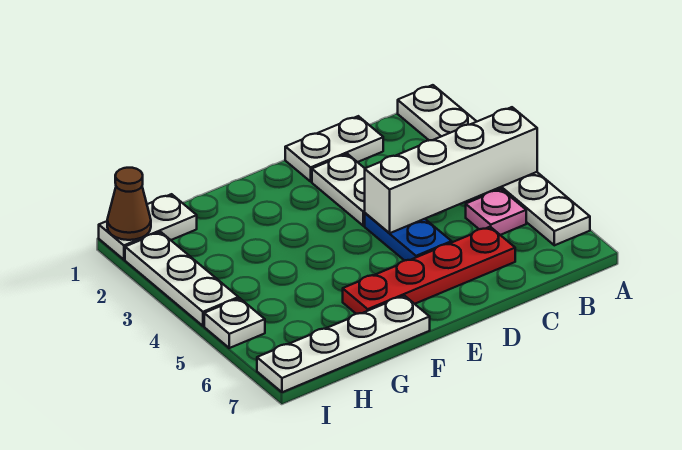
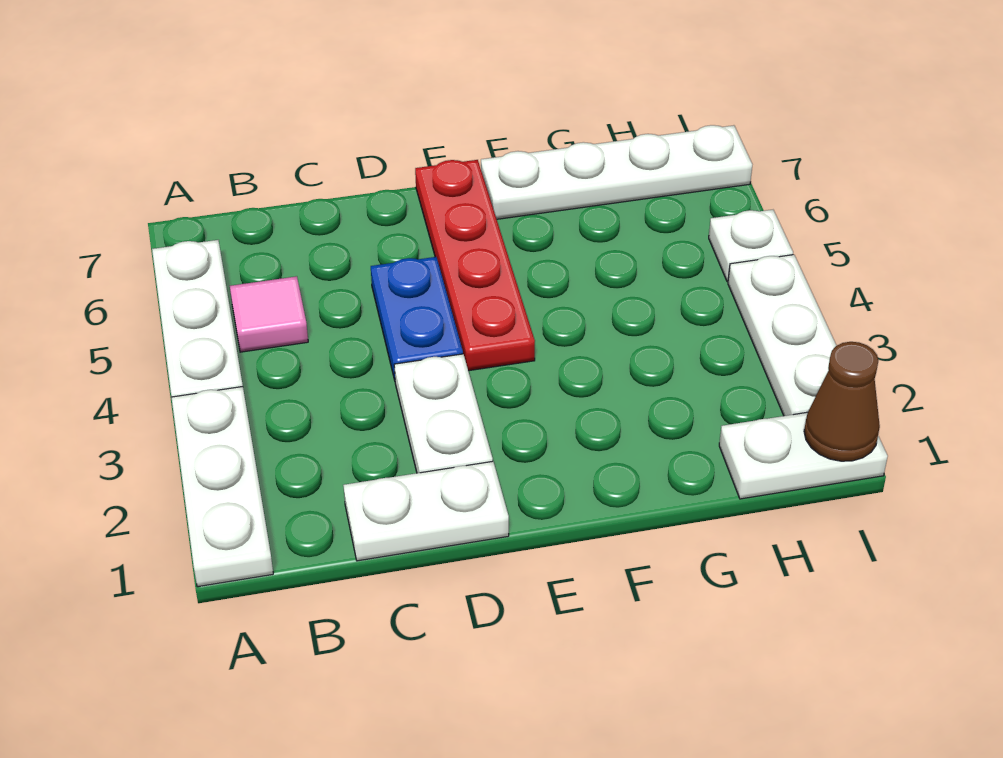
white brick A4:D4 level 2 -> none
pink plate B5 level 1 -> pink tile B5 level 1
red plate C6:F6 level 1 -> red plate E4:E7 level 1

